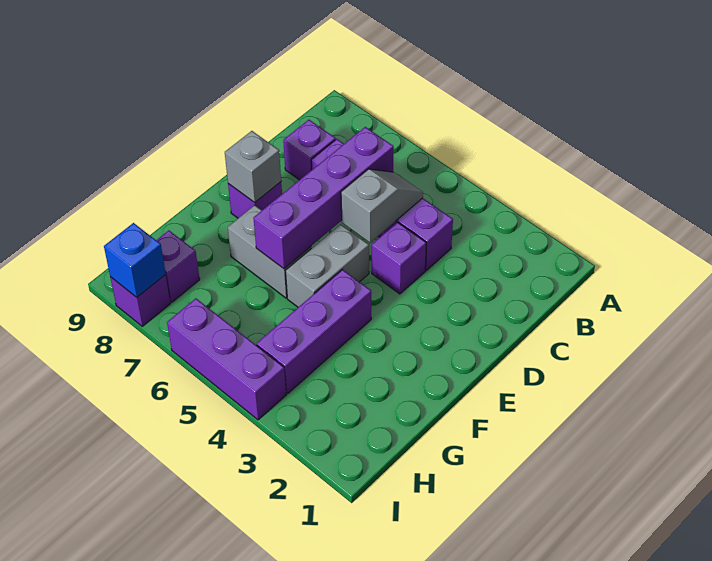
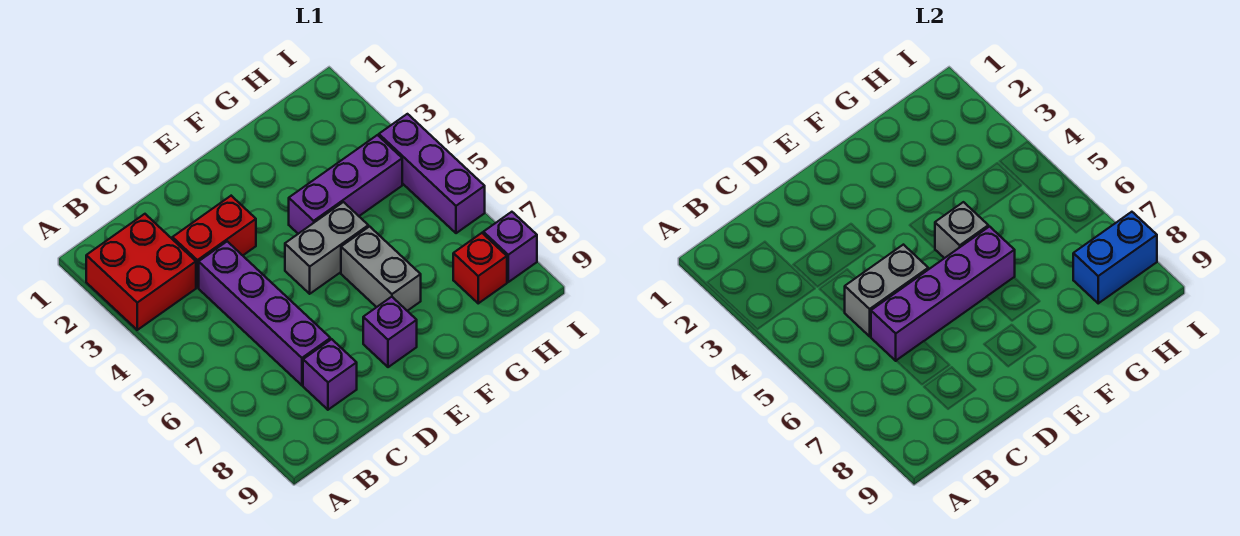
none -> red brick A2:B3 level 1
none -> red brick C3:D3 level 1
grey slope C5:D5 level 2 top D -> grey brick C5:D5 level 2
purple brick D4 level 1 -> none
grey brick E8 level 2 -> grey brick F5 level 2
purple brick H8 level 1 -> red brick H8 level 1
blue brick I8 level 2 -> blue brick H8:I8 level 2

